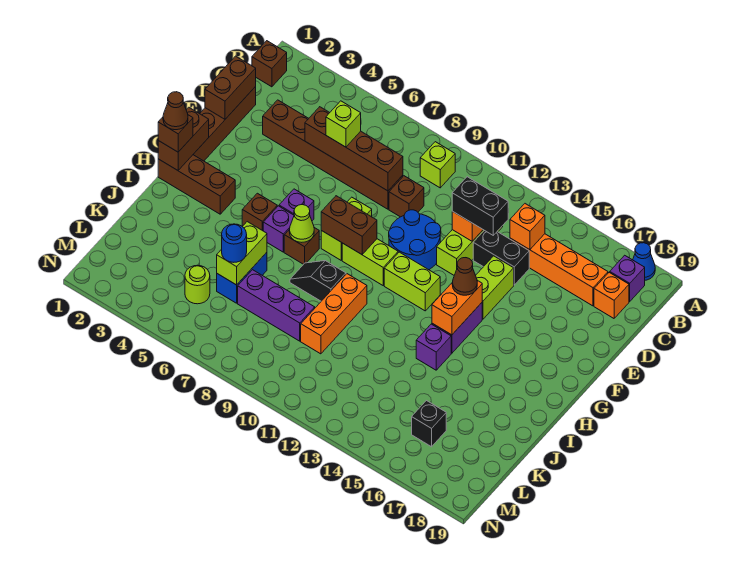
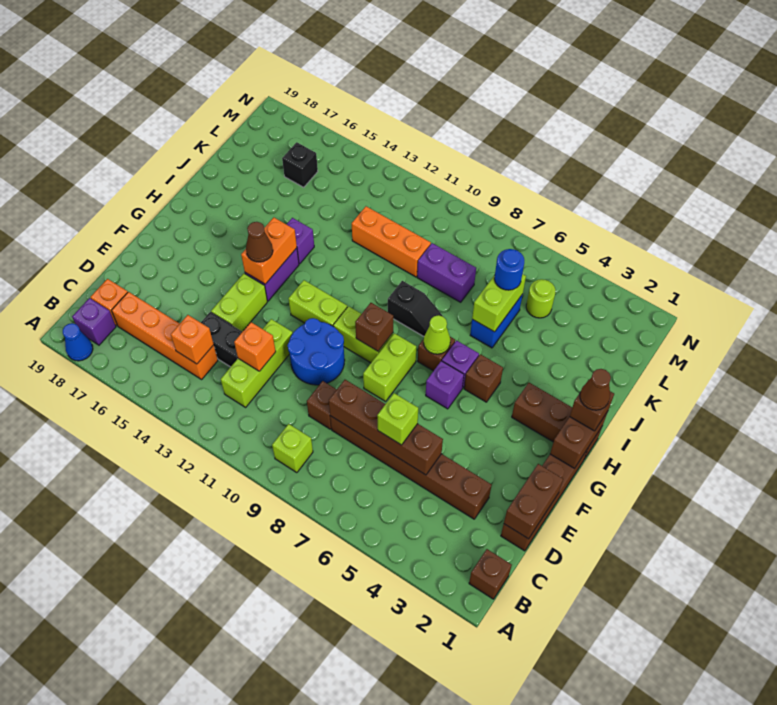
black brick D12:D13 level 3 -> none
brown brick G8:G9 level 2 -> brown brick G9 level 2
orange brick I10:K10 level 1 -> orange brick K10:K12 level 1
purple brick K7:K9 level 1 -> purple brick K8:K9 level 1

